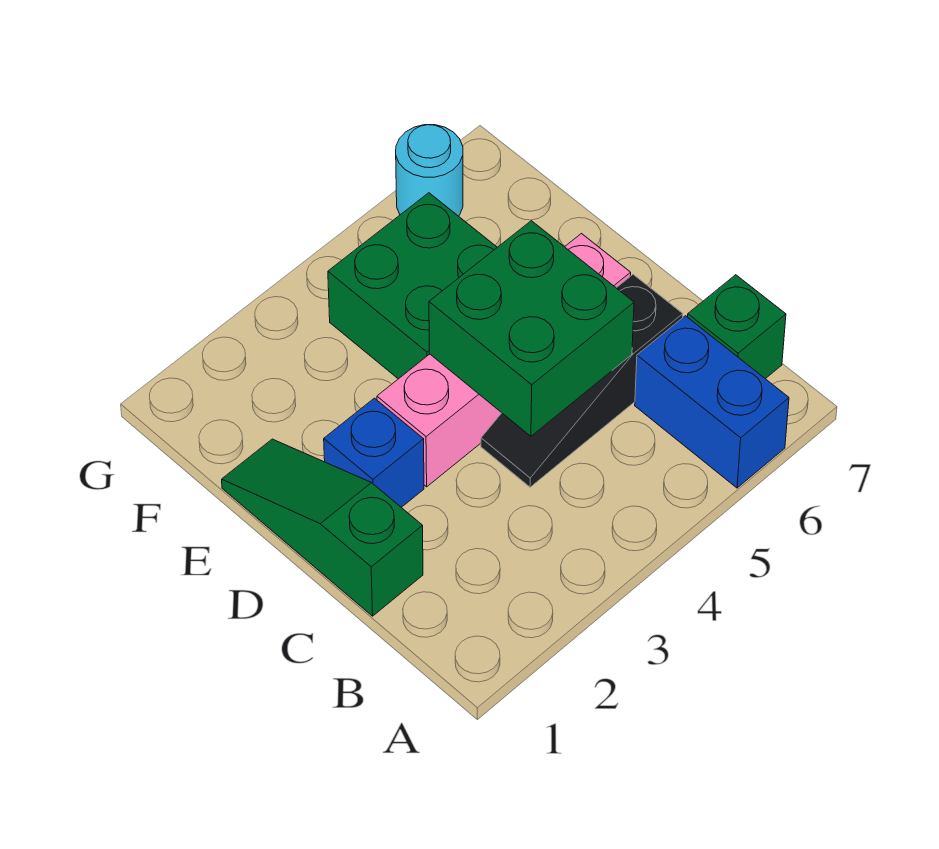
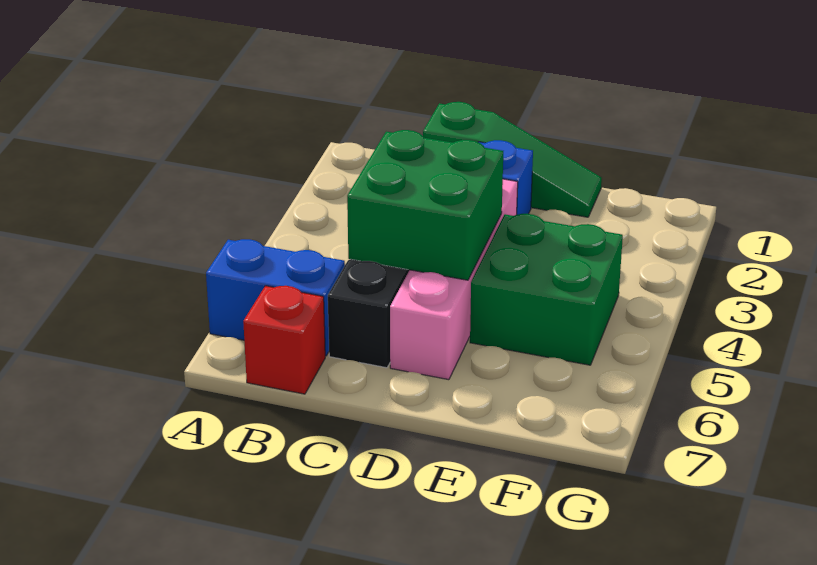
green brick B7 level 1 -> red brick B7 level 1
cyan round brick G6 level 1 -> none

